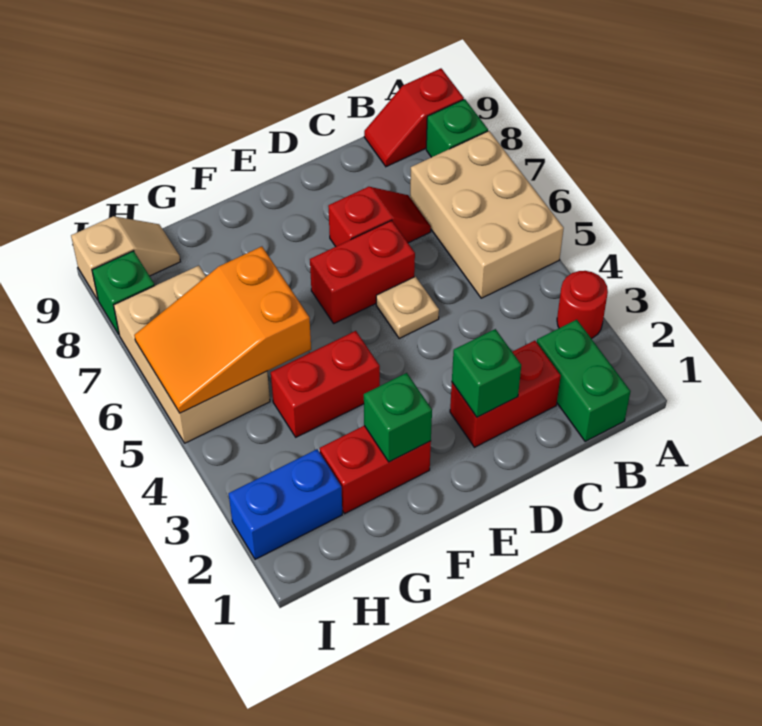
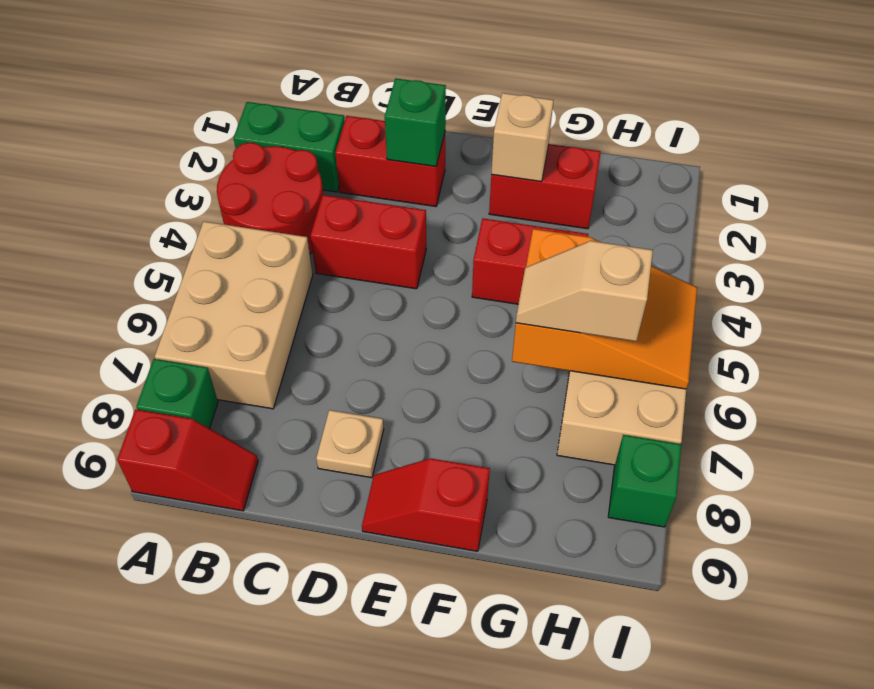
red round brick A3 level 1 -> red round brick A3:B4 level 1
green brick B1:B2 level 1 -> green brick A2:B2 level 1
red slope C7:D7 level 1 top D -> red slope E9:F9 level 1 top F
tan plate D5 level 1 -> tan plate D8 level 1
red brick D6:E6 level 1 -> red brick C4:D4 level 1
green brick F2 level 2 -> tan brick F2 level 2
blue brick H2:I2 level 1 -> none
tan slope H9:I9 level 1 top I -> tan slope G6:H6 level 3 top H

